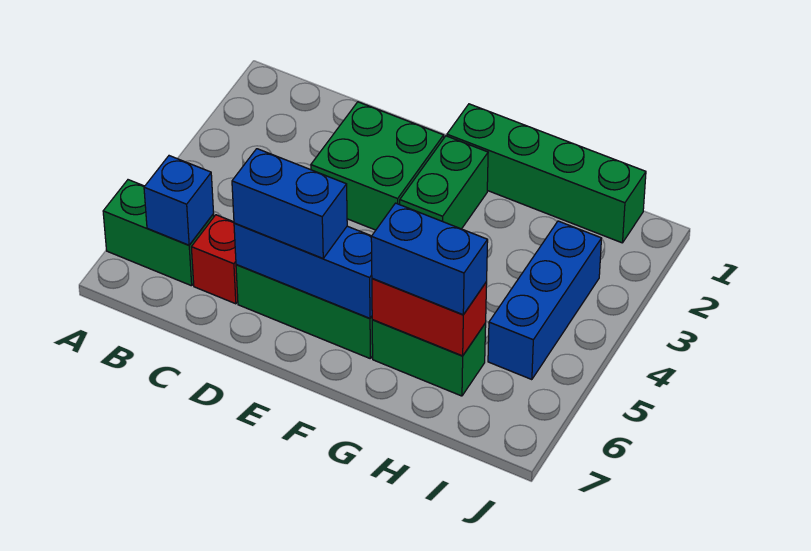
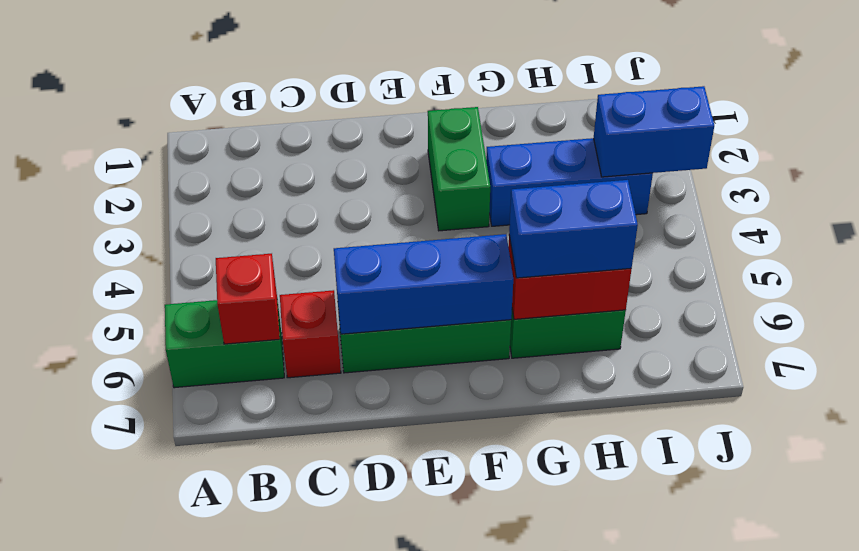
blue brick B6 level 2 -> red brick B6 level 2
green brick D2:E3 level 1 -> none
blue brick D6:E6 level 3 -> blue brick I3:J3 level 2
green brick F1:I1 level 1 -> none
blue brick I3:I5 level 1 -> blue brick G3:I3 level 1

